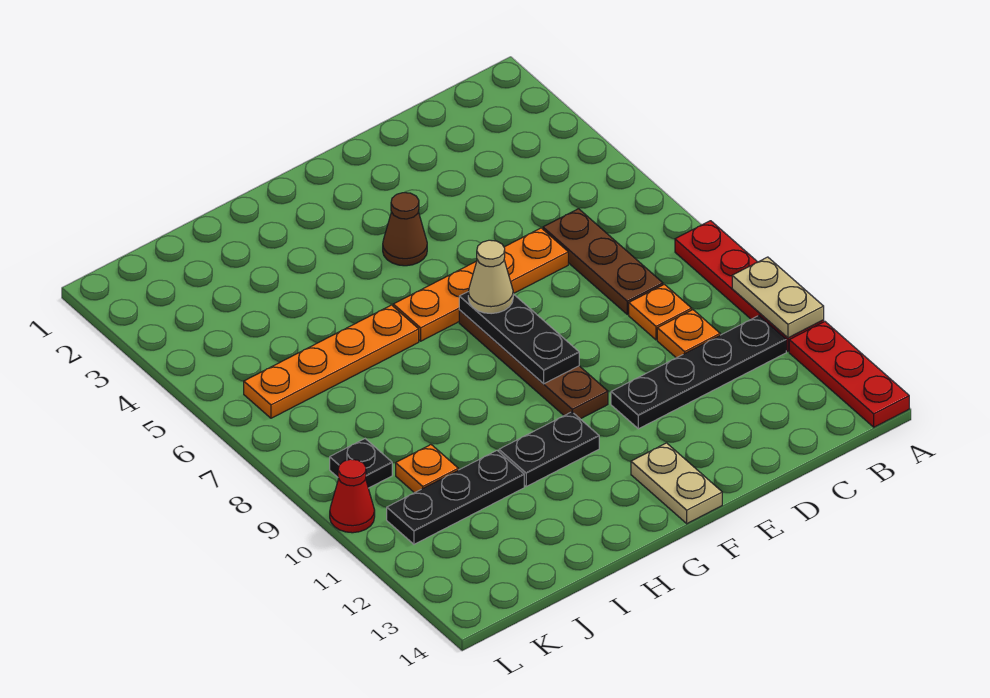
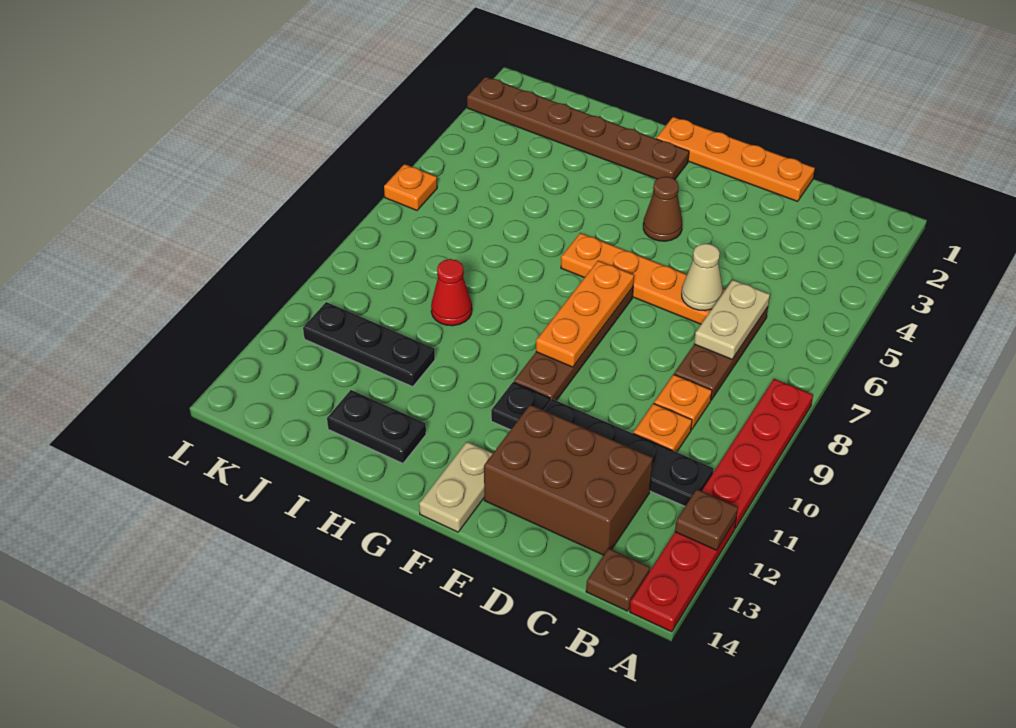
tan plate A10:A11 level 2 -> tan plate C6:C7 level 2
none -> brown plate A12 level 2
none -> brown plate B14 level 1
none -> brown brick C12:E13 level 1
black plate F7:F9 level 2 -> orange plate F7:F9 level 2
tan cone F7 level 3 -> tan cone D6 level 2
none -> brown plate G2:L2 level 1
black plate G11:H11 level 1 -> black plate H13:I13 level 1
orange plate H6:K6 level 1 -> orange plate D1:G1 level 1
orange plate J10 level 1 -> orange plate L6 level 1
black plate K9 level 1 -> black plate F11 level 1
red cone L10 level 1 -> red cone I9 level 1

